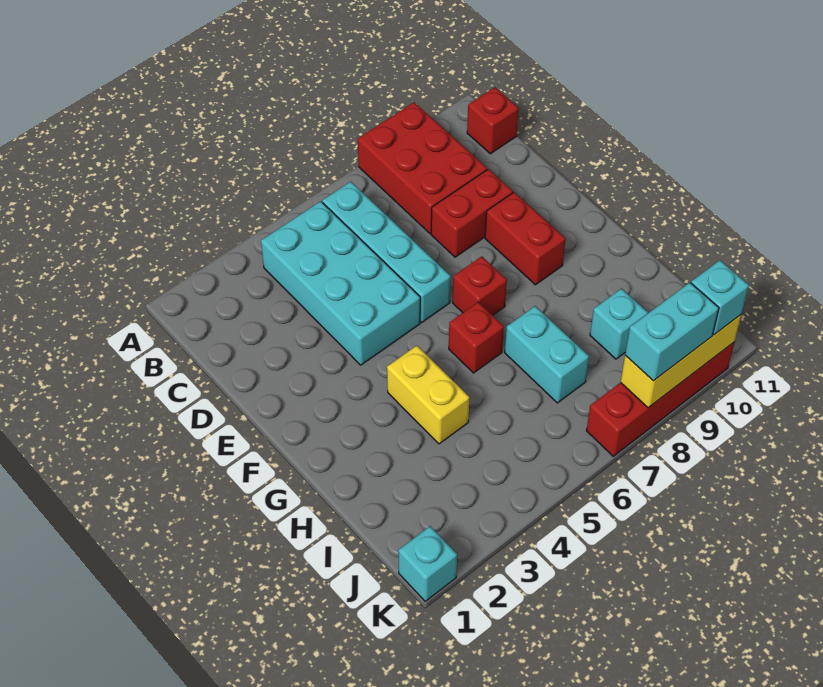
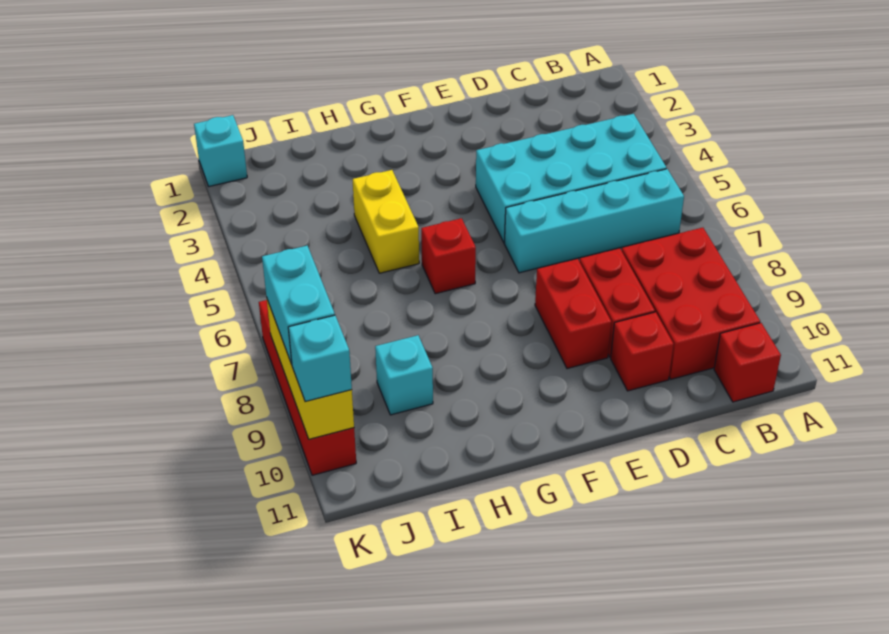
red brick A8:C9 level 1 -> red brick B8:C10 level 1
red brick E9:F9 level 1 -> red brick E8:E9 level 1
red brick F7 level 1 -> red brick D10 level 1
yellow brick G4:H4 level 1 -> yellow brick H4:H5 level 1
cyan brick H7:I7 level 1 -> none

